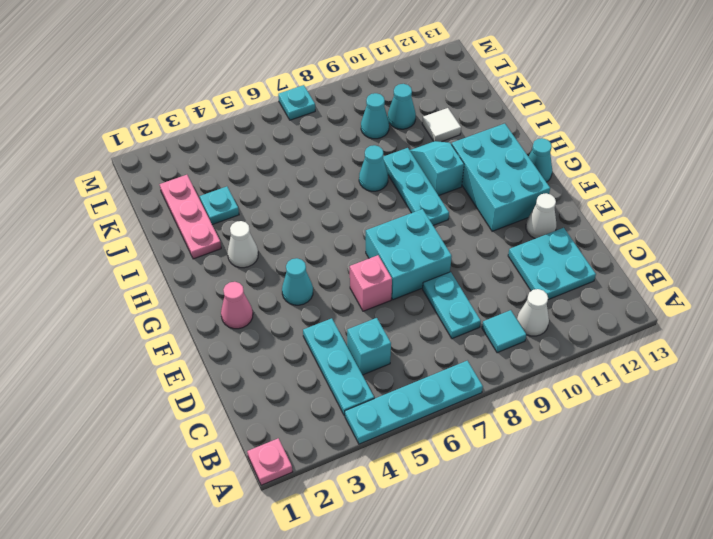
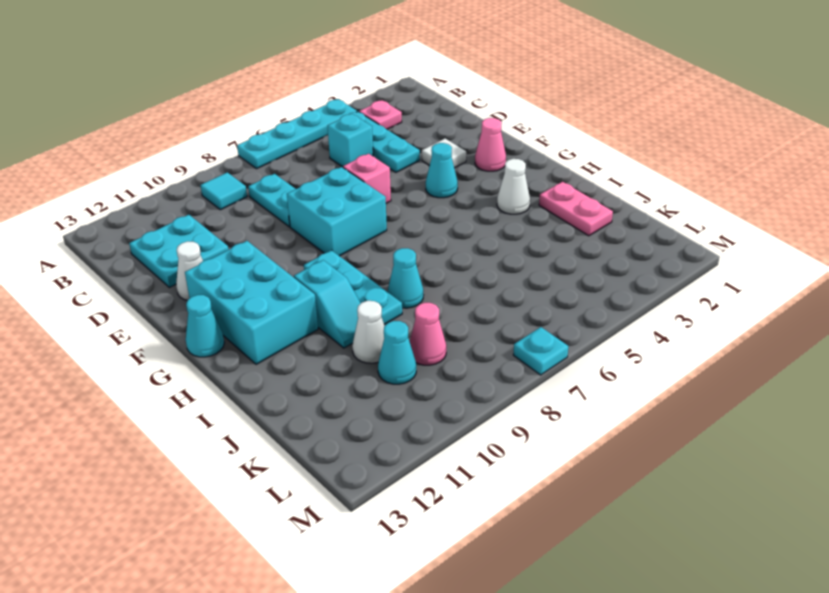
pink plate A1 level 1 -> pink plate B3 level 1
white cone B10 level 1 -> white cone J10 level 1
pink plate I2:K2 level 1 -> pink plate I2:J2 level 1
cyan plate J3 level 1 -> none
white tile J11 level 1 -> white tile E3 level 1
cyan cone K9 level 1 -> pink cone K9 level 1

